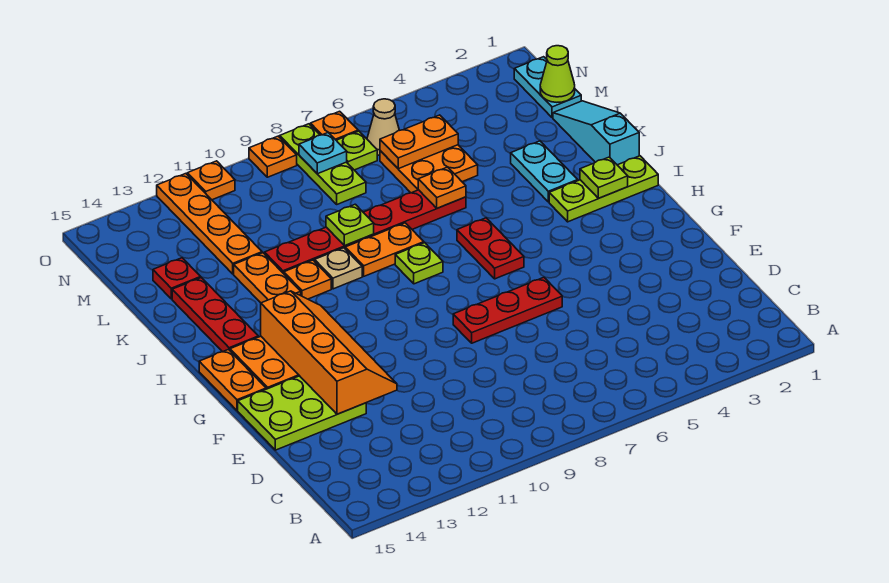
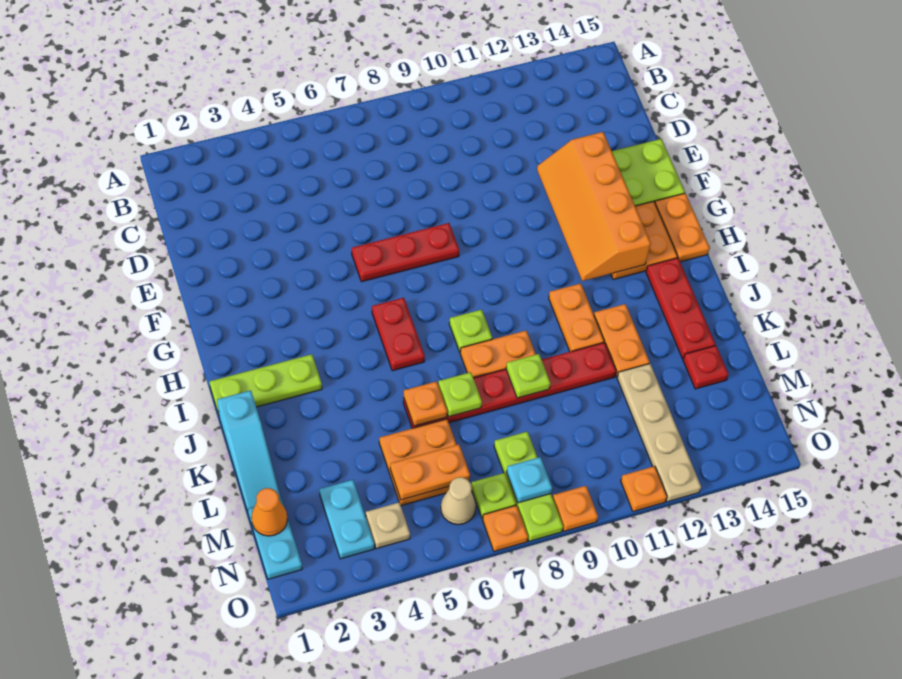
lime plate I2 level 2 -> lime plate K7 level 2
cyan plate J3:K3 level 1 -> cyan plate M3:N3 level 1
tan plate J10 level 1 -> tan plate N4 level 1
orange plate J11 level 1 -> orange plate I11:J11 level 1
orange plate L12:O12 level 1 -> tan plate L12:O12 level 1
lime cone M1 level 2 -> orange cone M1 level 2

